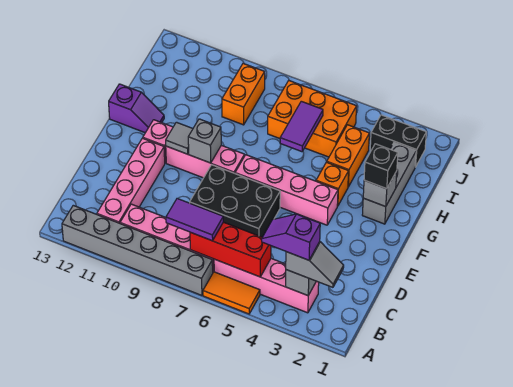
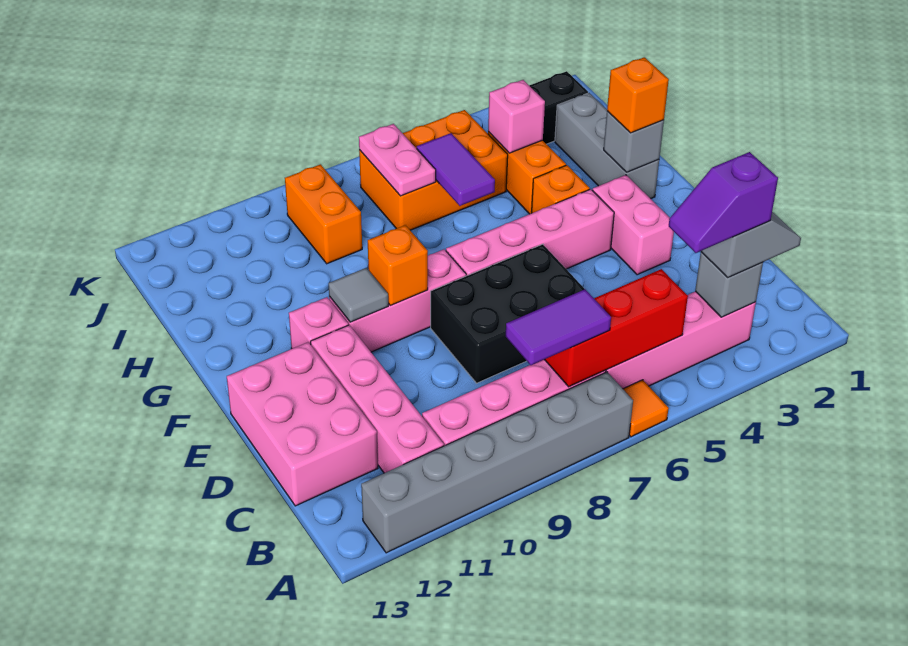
orange tile A5:A6 level 1 -> orange tile A6 level 1
none -> pink brick C12:E13 level 1
none -> pink brick E3:F3 level 1
grey brick F9 level 2 -> orange brick F9 level 2
black brick G2 level 3 -> orange brick G2 level 3
purple slope G12:G13 level 1 top 13 -> none
none -> pink brick I4 level 2
none -> pink plate I7:J7 level 2

